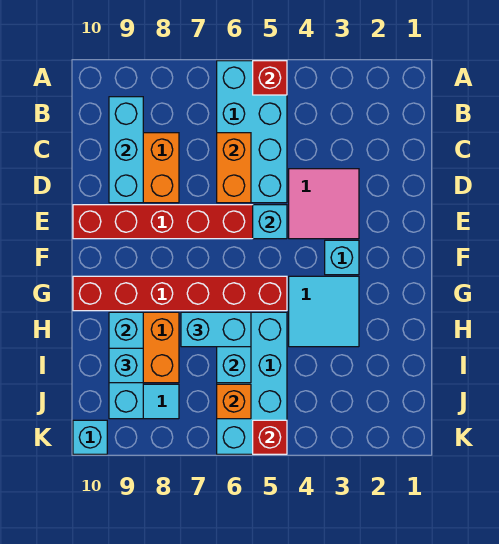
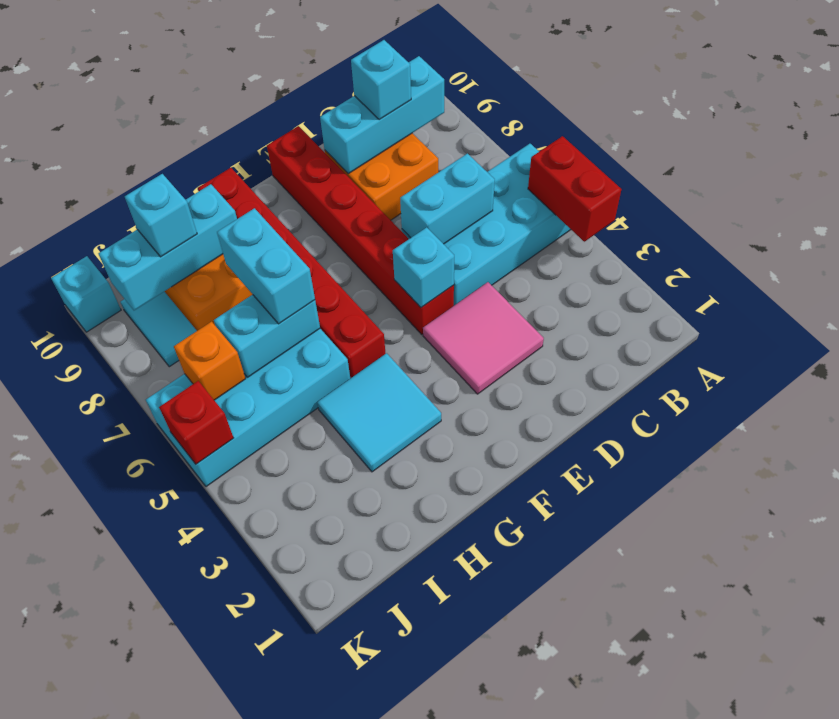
red brick A5 level 2 -> red brick A4:A5 level 2
orange brick C6:D6 level 2 -> cyan brick C6:D6 level 2
cyan brick F3 level 1 -> cyan brick C9 level 3

